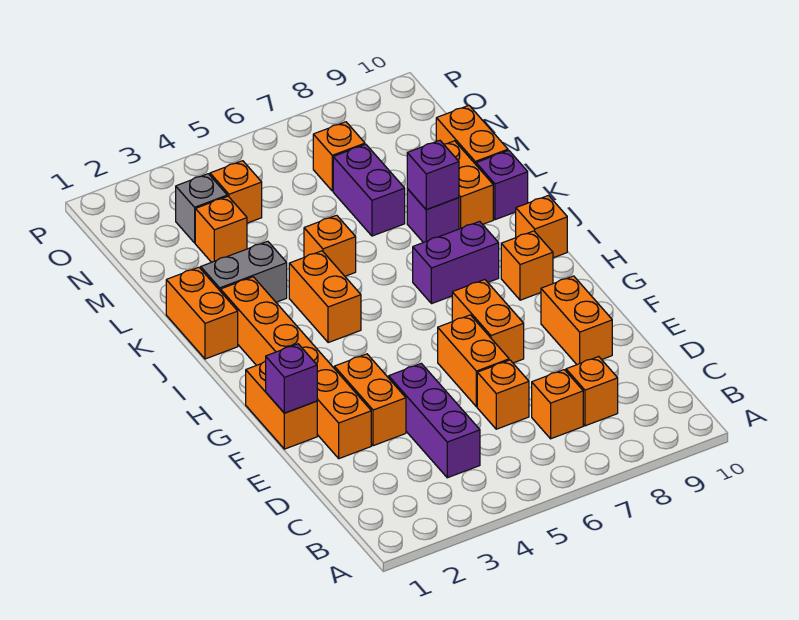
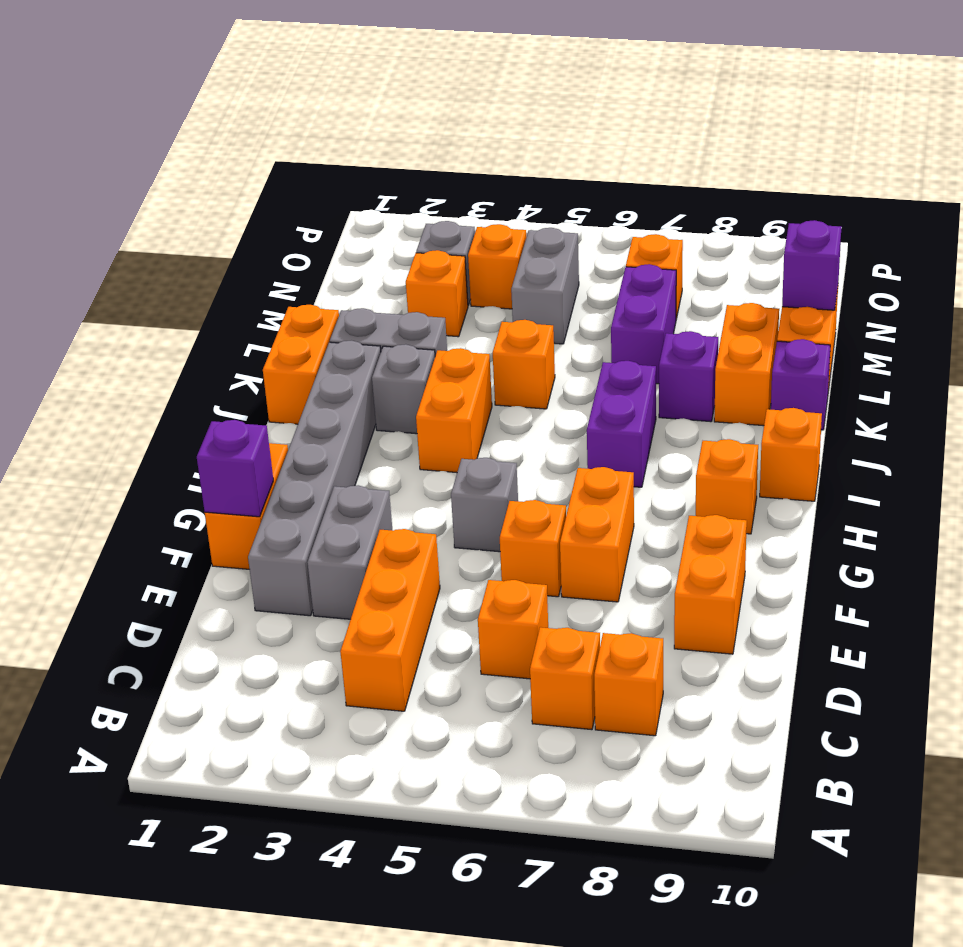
purple brick C4:E4 level 1 -> orange brick C4:E4 level 1
orange brick E2:J2 level 1 -> grey brick E2:J2 level 1
orange brick E3:F3 level 1 -> grey brick E3:F3 level 1
orange brick E6:F6 level 1 -> orange brick F6 level 1
none -> grey brick G5 level 1
purple brick I7:I8 level 1 -> purple brick I7:J7 level 1
none -> grey brick J3 level 1
purple brick K8 level 2 -> purple brick M10 level 2
none -> grey brick M5:N5 level 1

